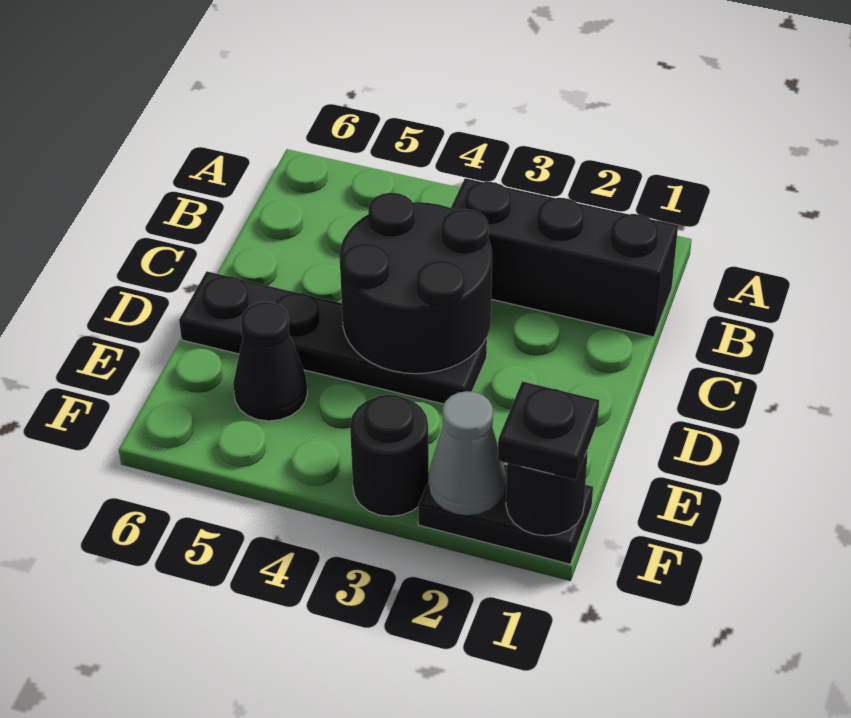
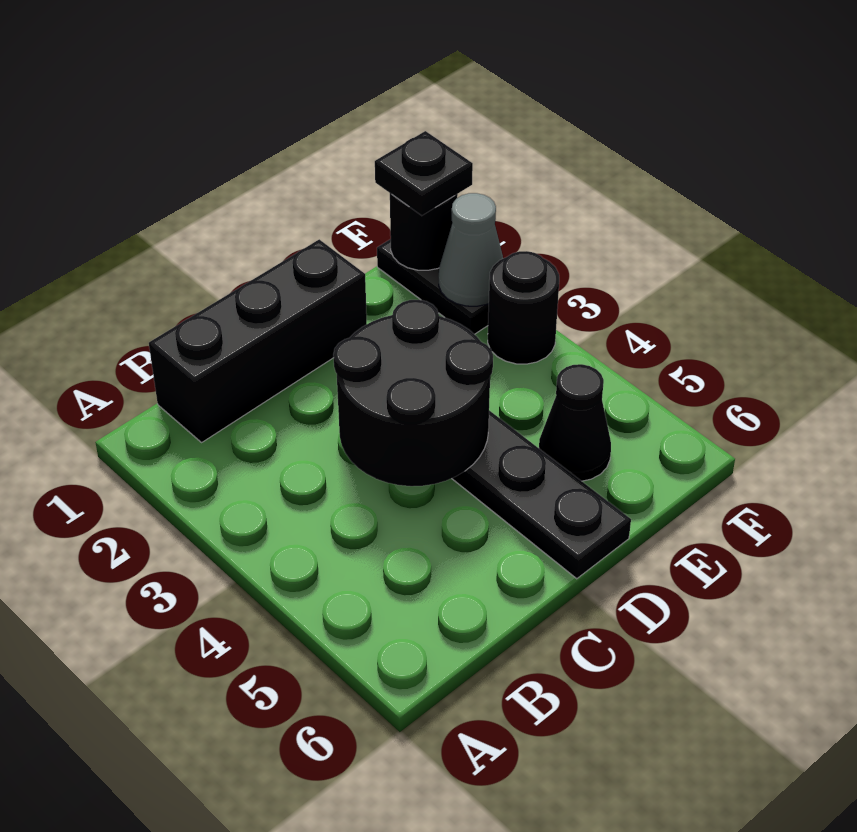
black brick B1:B3 level 1 -> black brick B1:D1 level 1

